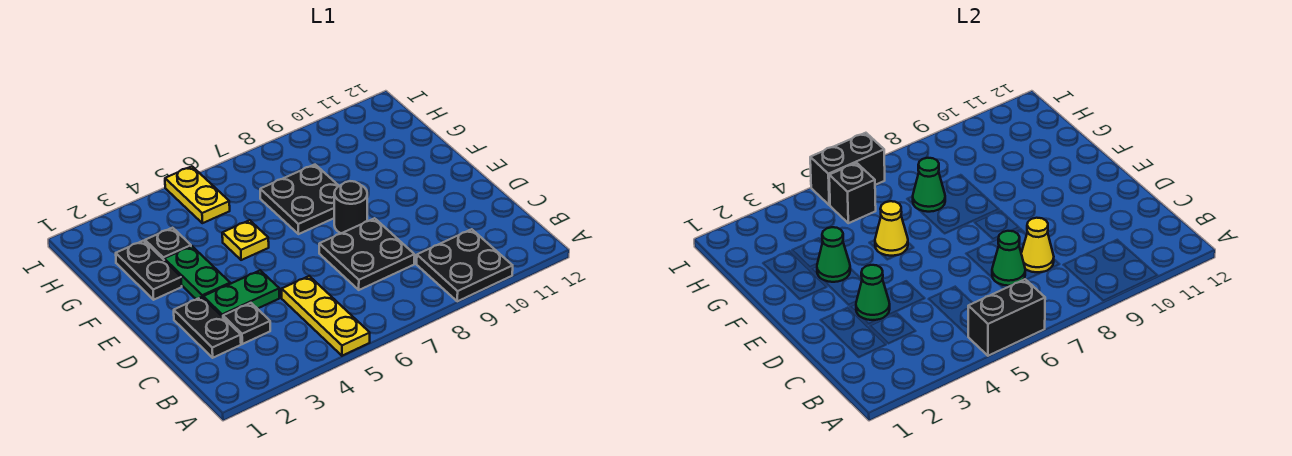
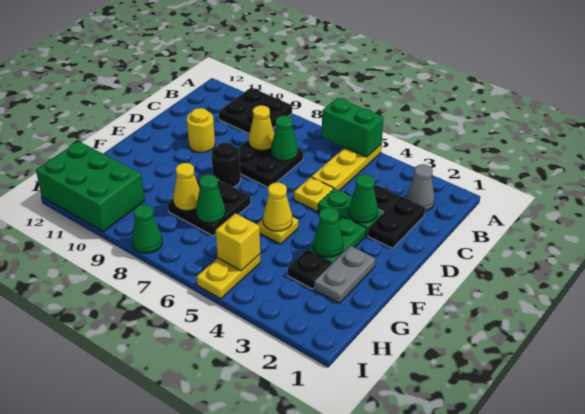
black brick A5:A6 level 2 -> green brick A5:A6 level 2
none -> grey cone B2 level 1
none -> yellow plate D5 level 1
none -> yellow round brick D10 level 1
black plate F2:G2 level 1 -> grey plate F2:G2 level 1
none -> yellow cone G8 level 2
black brick H5 level 2 -> yellow brick H5 level 2
none -> green brick H10:I12 level 1
black brick I5:I6 level 2 -> none
none -> green cone I8 level 1

